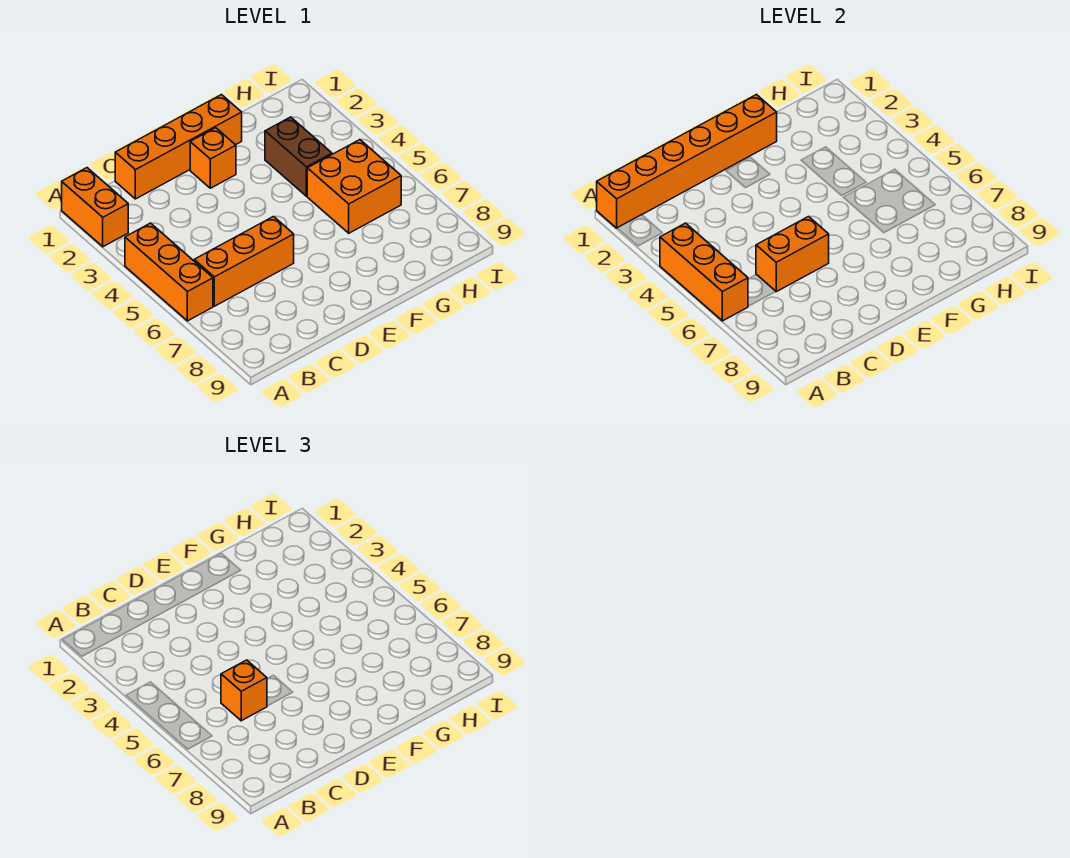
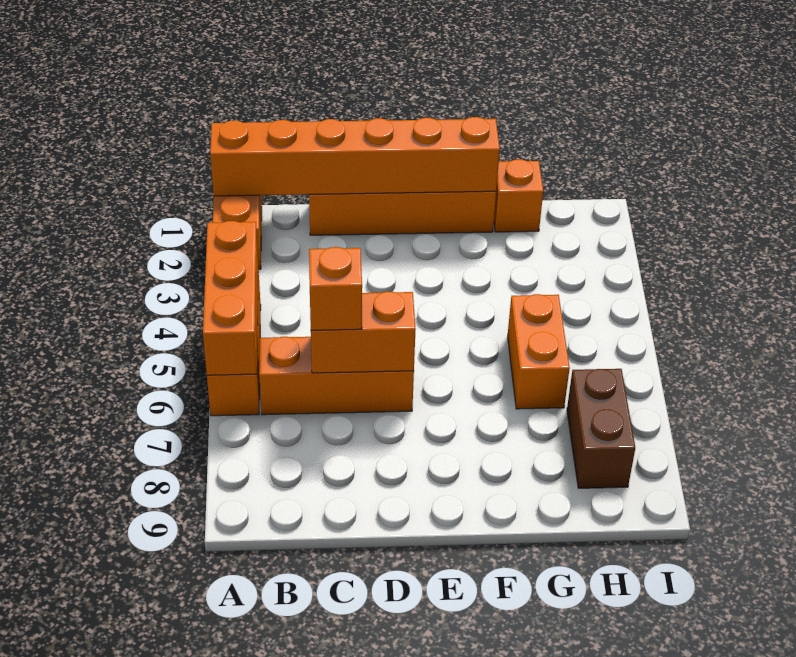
orange brick E2 level 1 -> orange brick G1 level 1
brown brick G3:G4 level 1 -> brown brick H7:H8 level 1
orange brick G5:H6 level 1 -> orange brick G5:G6 level 1

